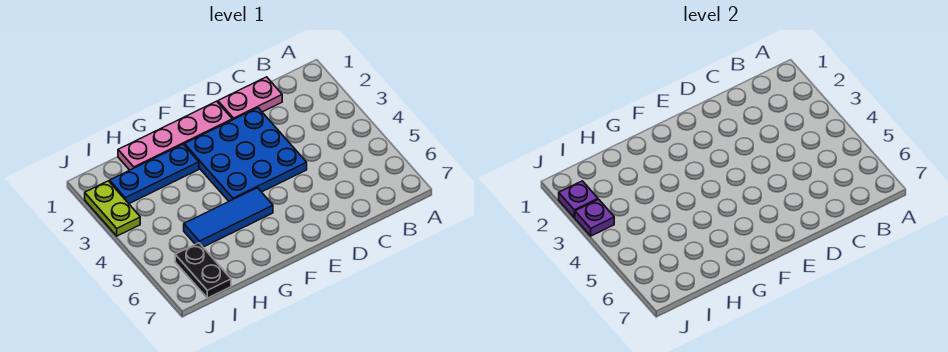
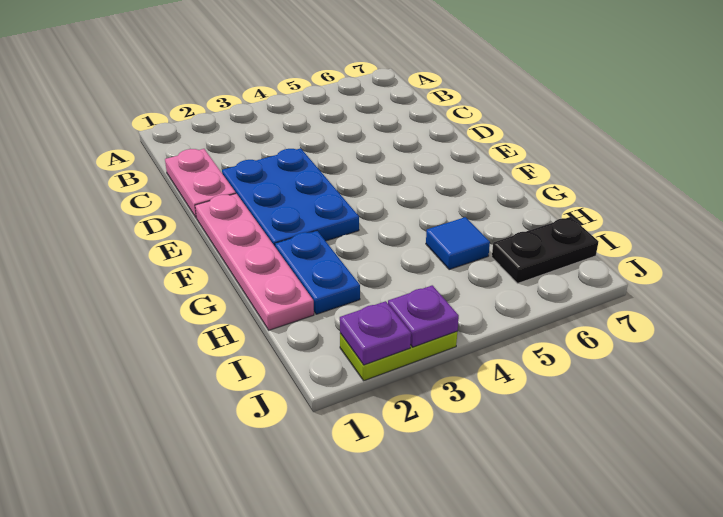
blue plate D2:F4 level 1 -> blue plate D2:F3 level 1
blue tile F5:H5 level 1 -> blue tile H5 level 1
blue plate G2:I2 level 1 -> blue plate G2:H2 level 1

